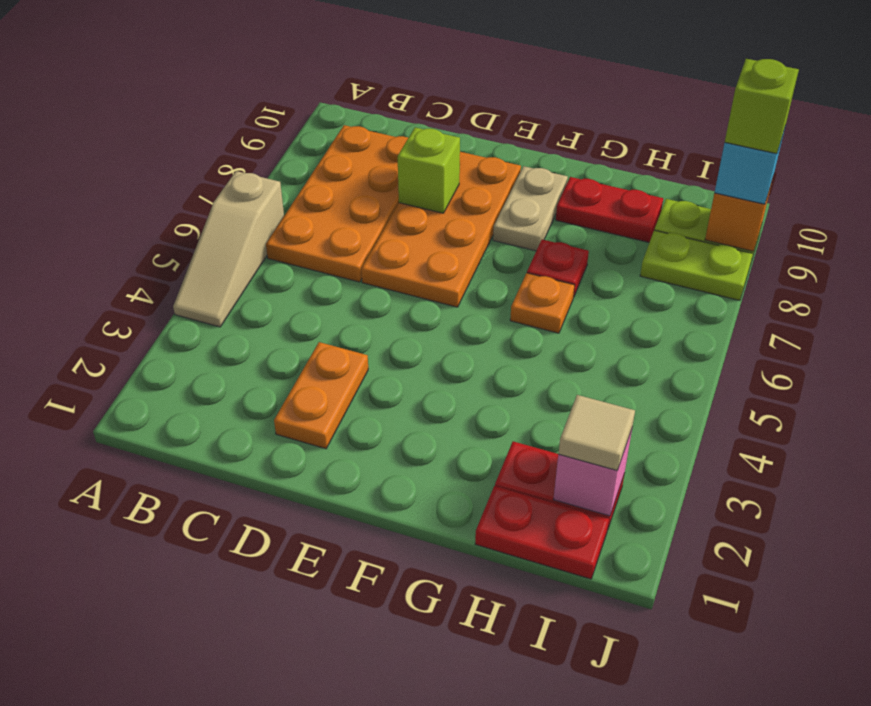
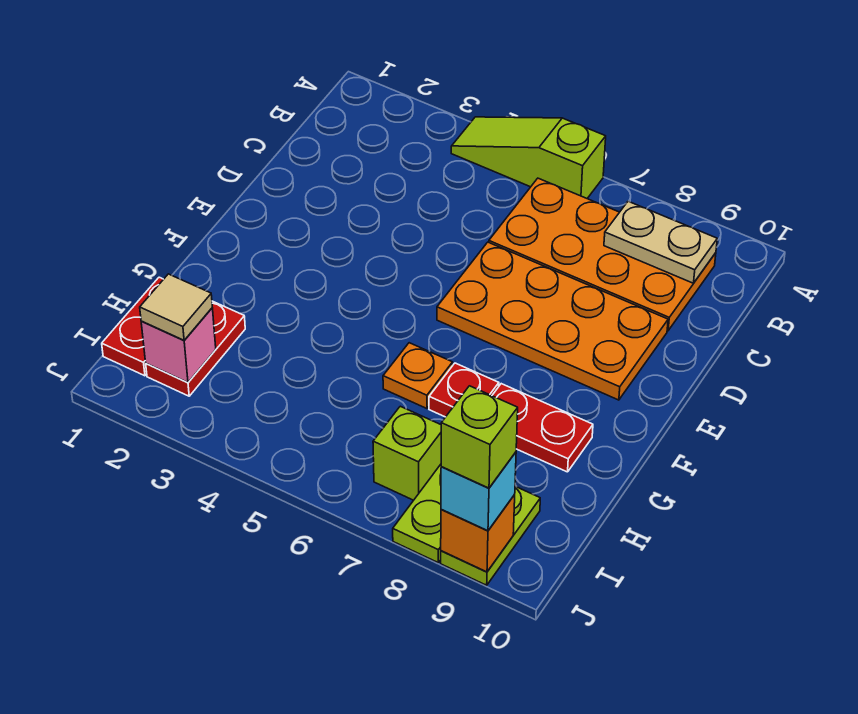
tan slope A4:A6 level 1 top 6 -> lime slope A4:A6 level 1 top 6
orange plate D2:D3 level 1 -> none
lime brick D8 level 2 -> lime brick I7 level 1
tan plate F8:F9 level 1 -> tan plate B8:B9 level 2
red plate G9:H9 level 1 -> red plate G8:G9 level 1

